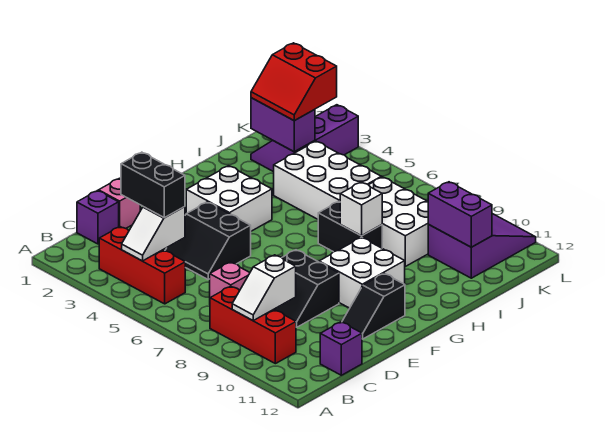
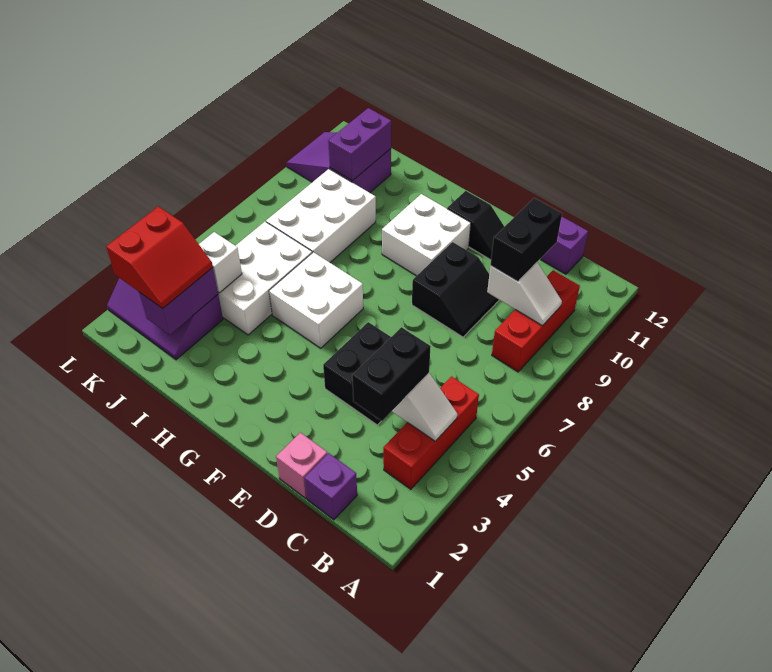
pink brick C7 level 1 -> none
white brick F3:G4 level 1 -> white brick G5:H6 level 1
black brick H7:H8 level 1 -> black brick C9:C10 level 3
white brick H8 level 2 -> white brick J4 level 2

